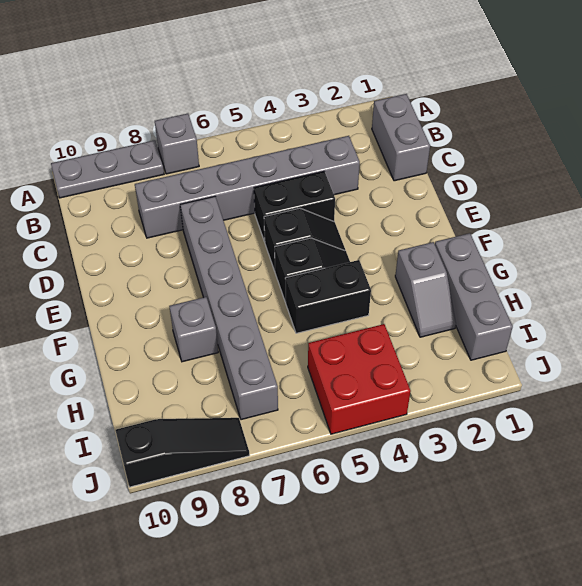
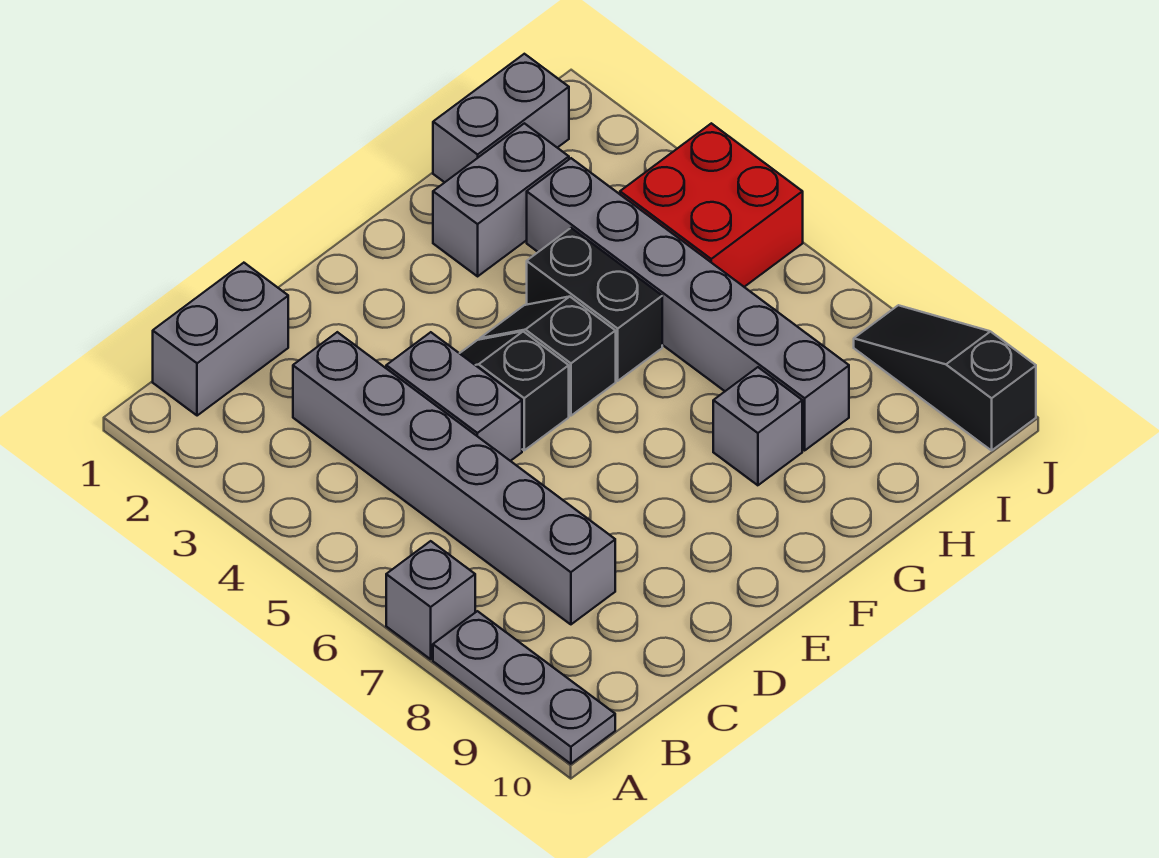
black brick D4:D5 level 1 -> grey brick D4:D5 level 1
grey brick D7:I7 level 1 -> grey brick H3:H8 level 1
grey brick G1:I1 level 1 -> grey brick H1:I1 level 1
grey slope G2:H2 level 1 top G -> grey brick G2:H2 level 1

